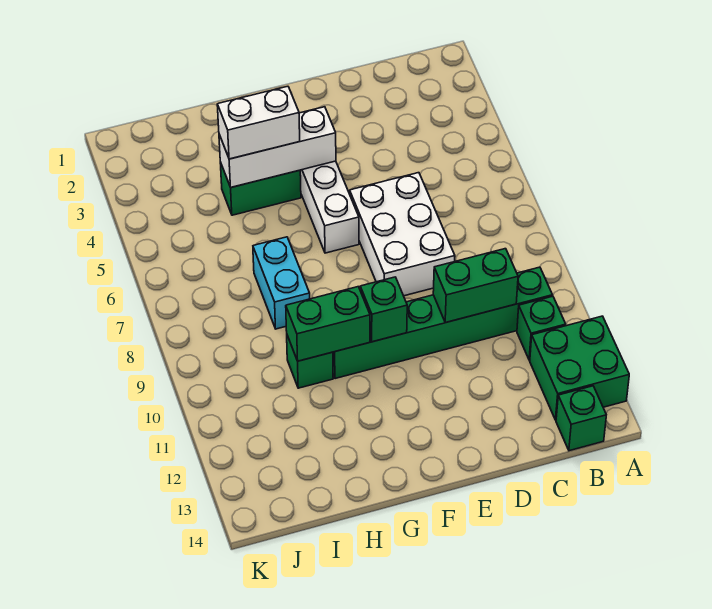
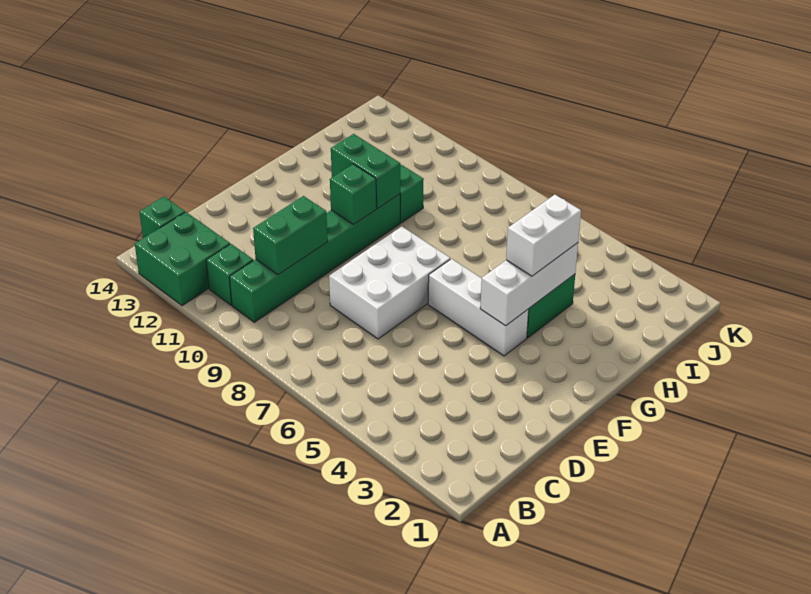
white brick D6:E8 level 1 -> white brick D7:F8 level 1
green brick G10:H10 level 2 -> green brick G10:G11 level 2
cyan brick H7:H8 level 1 -> none

